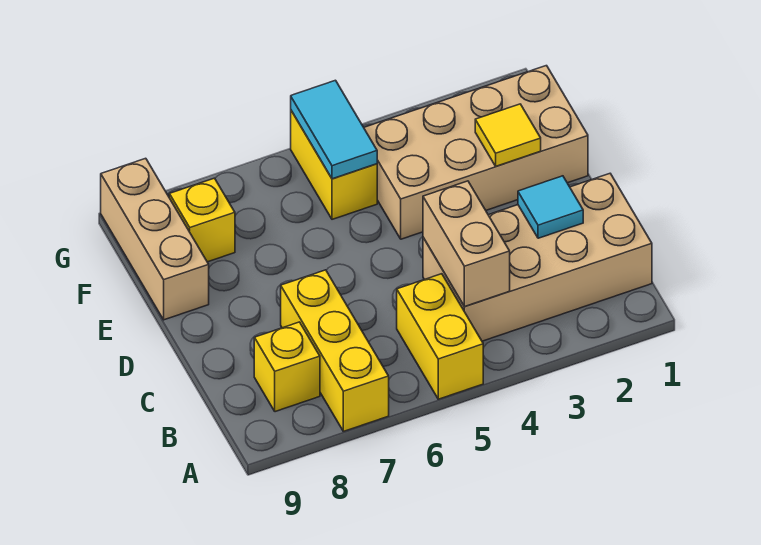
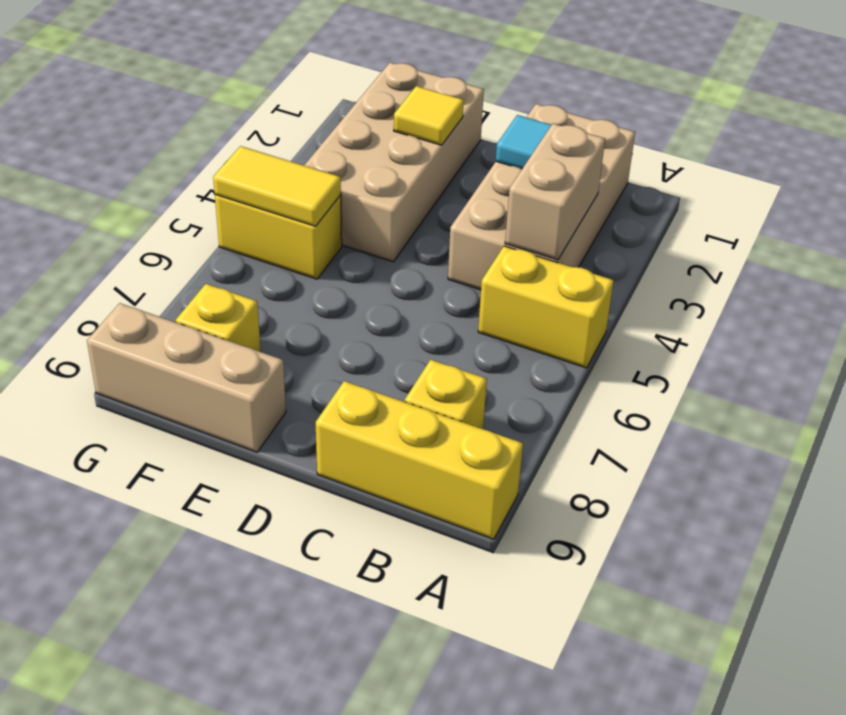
yellow brick A7:C7 level 1 -> yellow brick A9:C9 level 1
tan brick B4:C4 level 2 -> tan brick B3:B4 level 2
cyan tile F5:G5 level 2 -> yellow tile F5:G5 level 2

